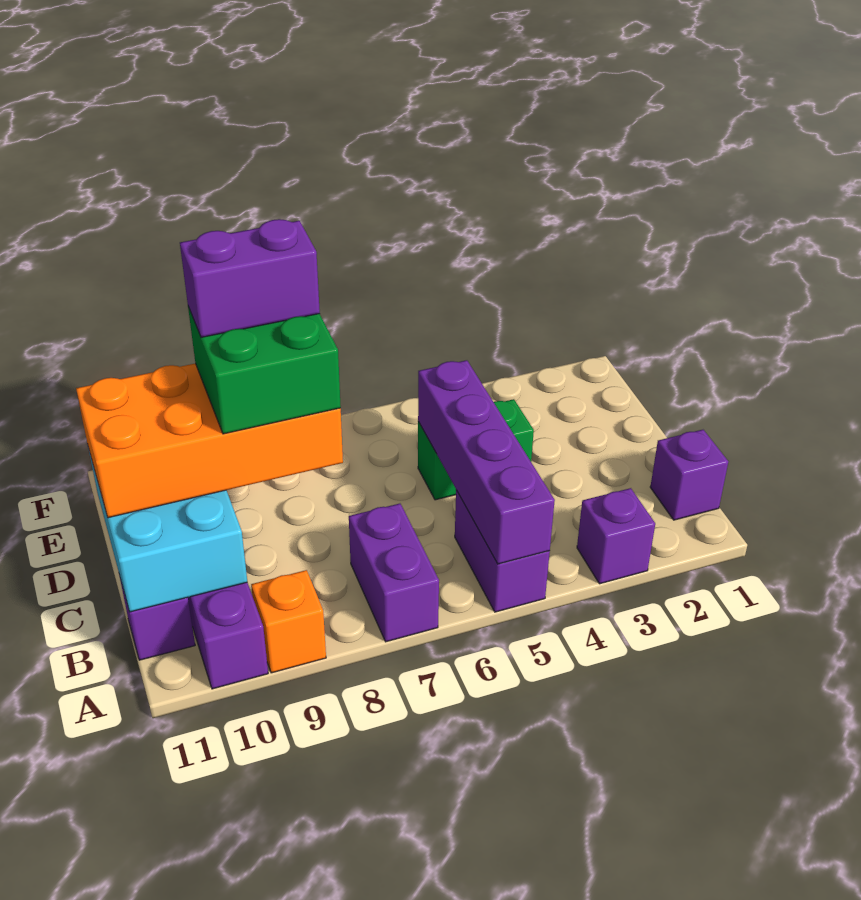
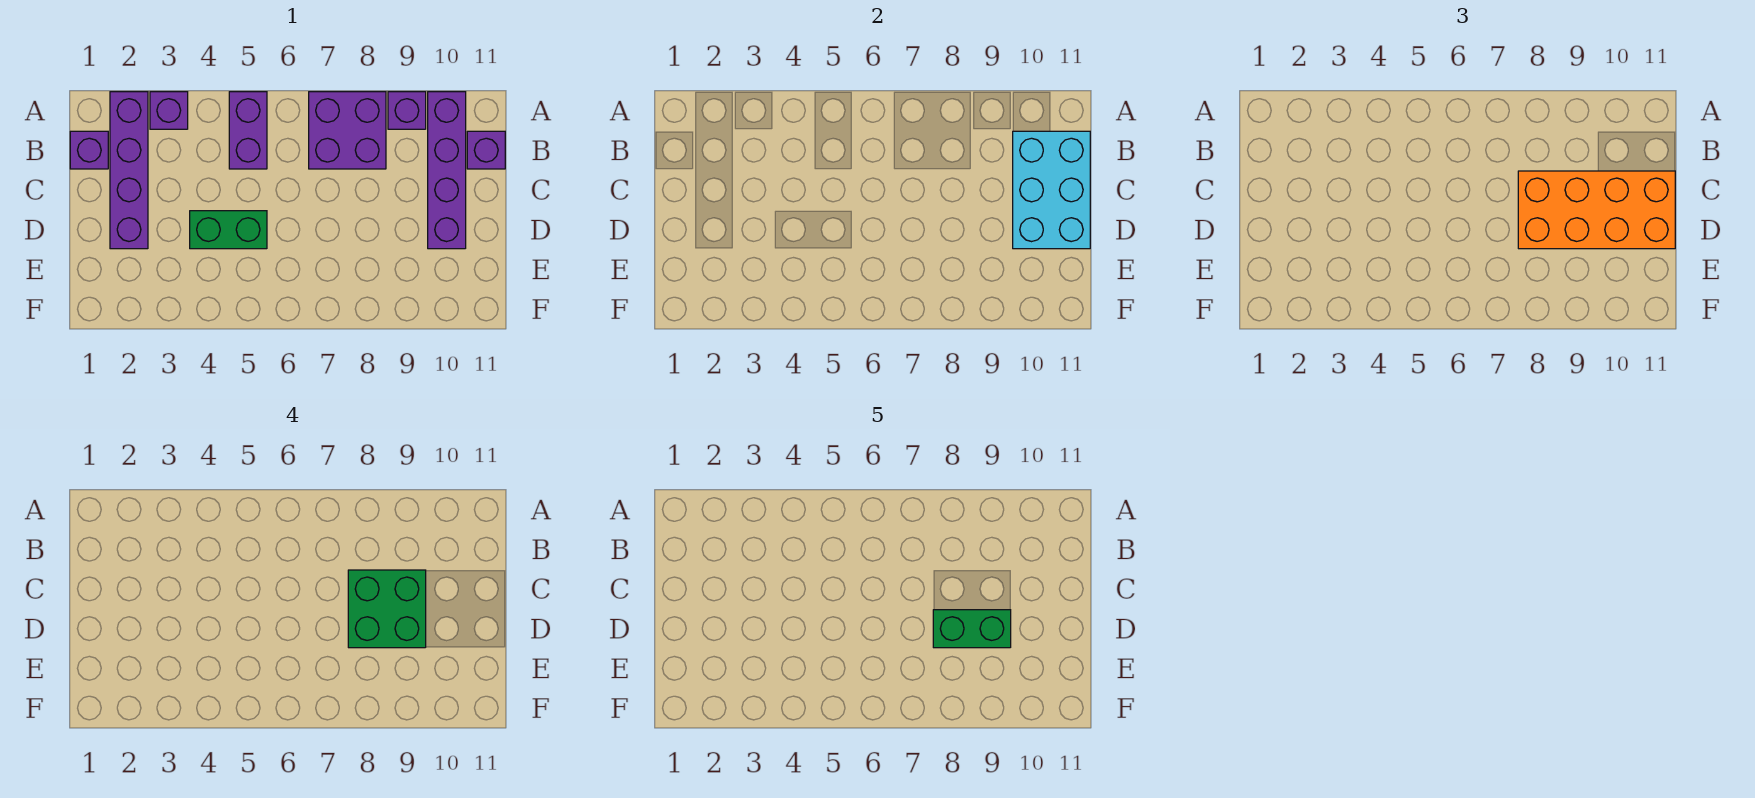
purple brick A5:D5 level 2 -> purple brick A2:D2 level 1
purple brick A7:B7 level 1 -> purple brick A7:B8 level 1
orange brick A9 level 1 -> purple brick A9 level 1
purple brick D8:D9 level 5 -> green brick D8:D9 level 5

